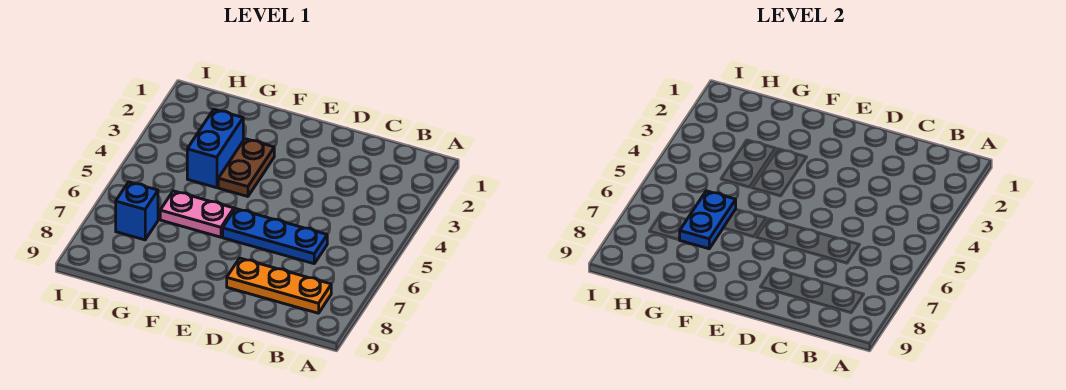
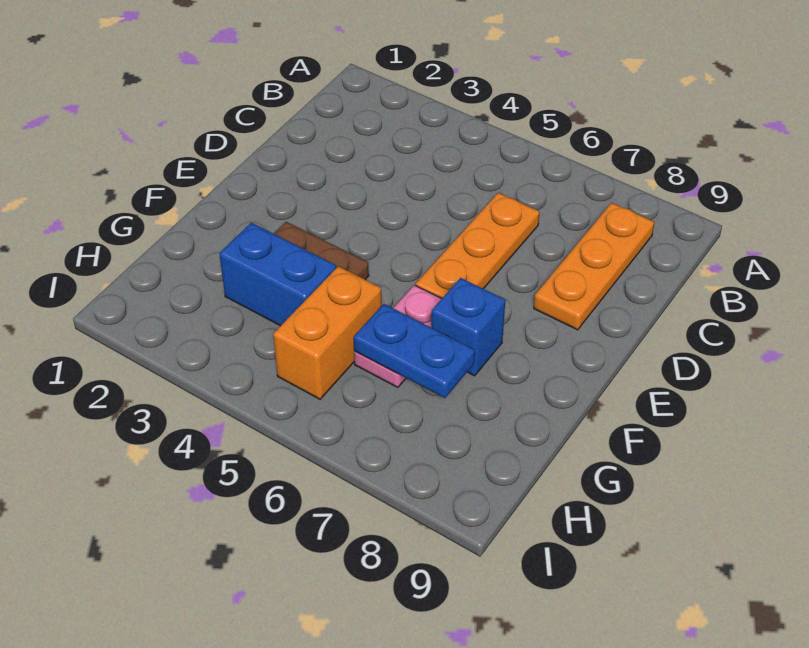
blue plate C6:E6 level 1 -> orange plate C6:E6 level 1
none -> orange brick G5:H5 level 1
blue brick H7 level 1 -> blue brick F7 level 1

